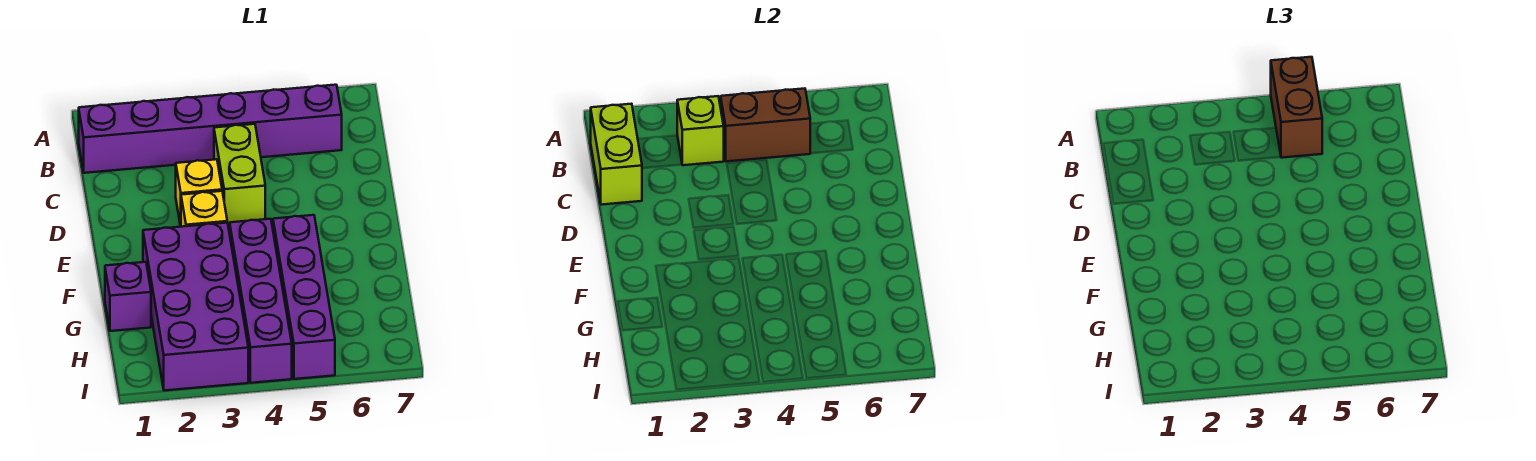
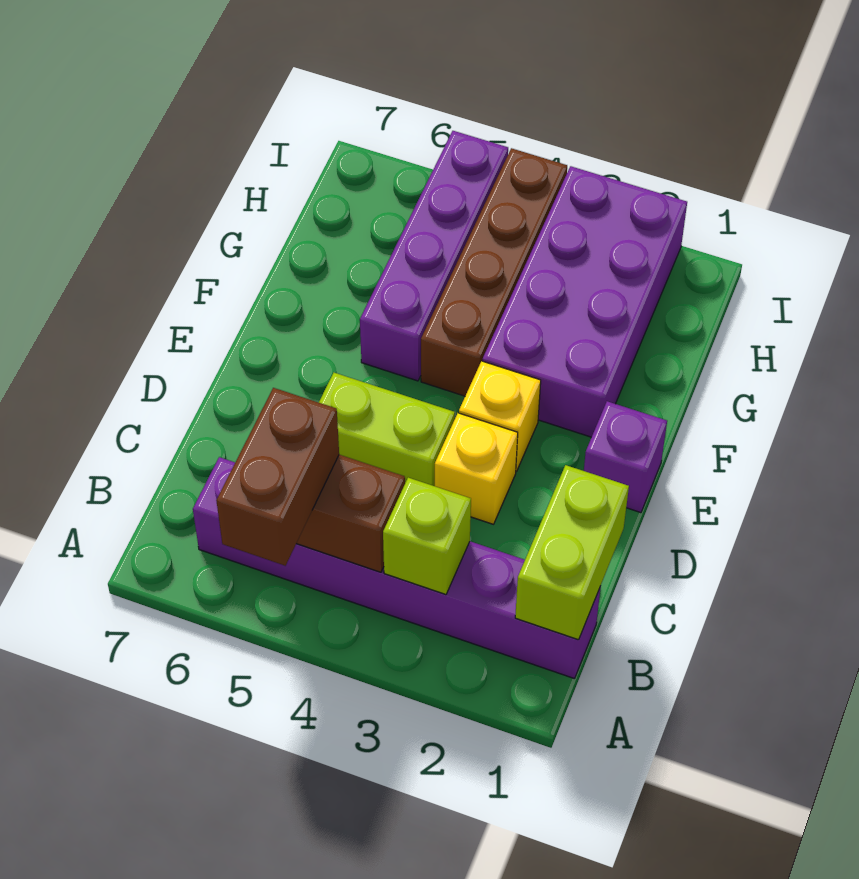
lime brick C4:D4 level 1 -> lime brick D4:D5 level 1
purple brick F4:I4 level 1 -> brown brick F4:I4 level 1
purple brick G1 level 1 -> purple brick E1 level 1

